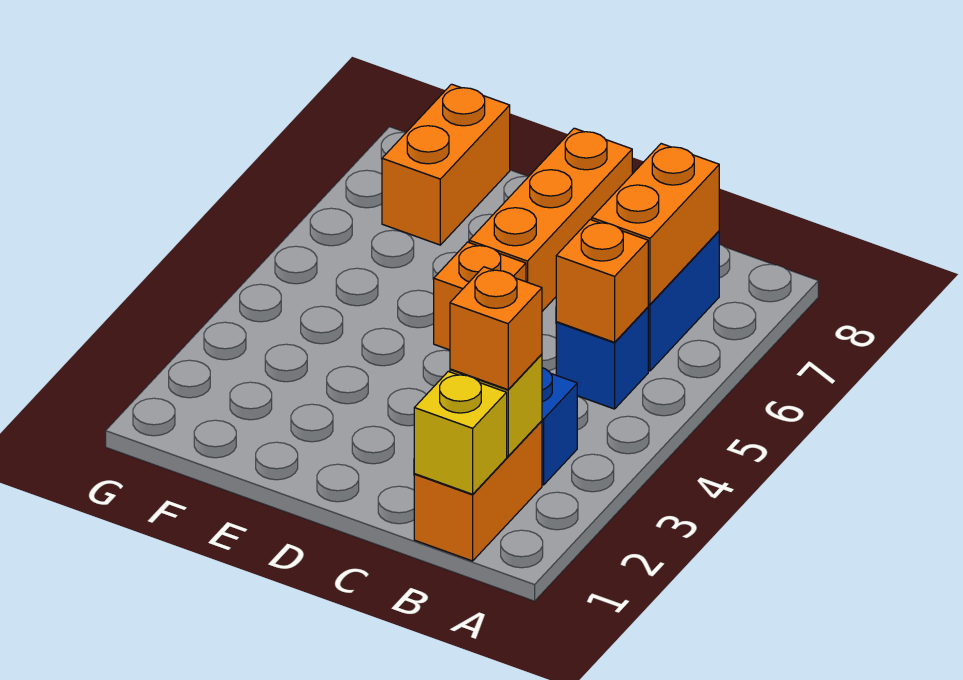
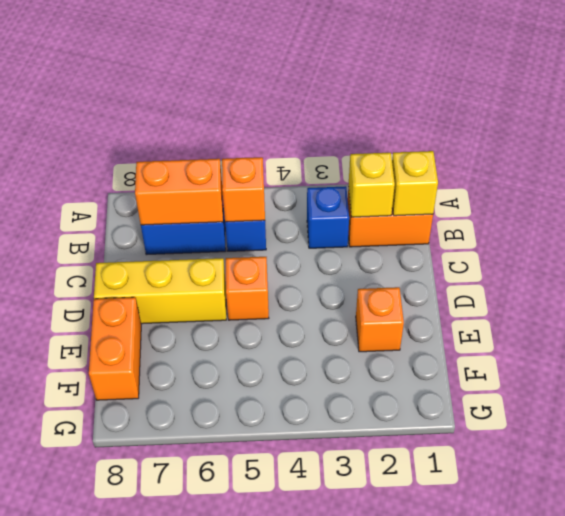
orange brick B2 level 3 -> orange brick E2 level 1
orange brick D6:D8 level 1 -> yellow brick D6:D8 level 1
orange brick F7:F8 level 1 -> orange brick E8:F8 level 1

